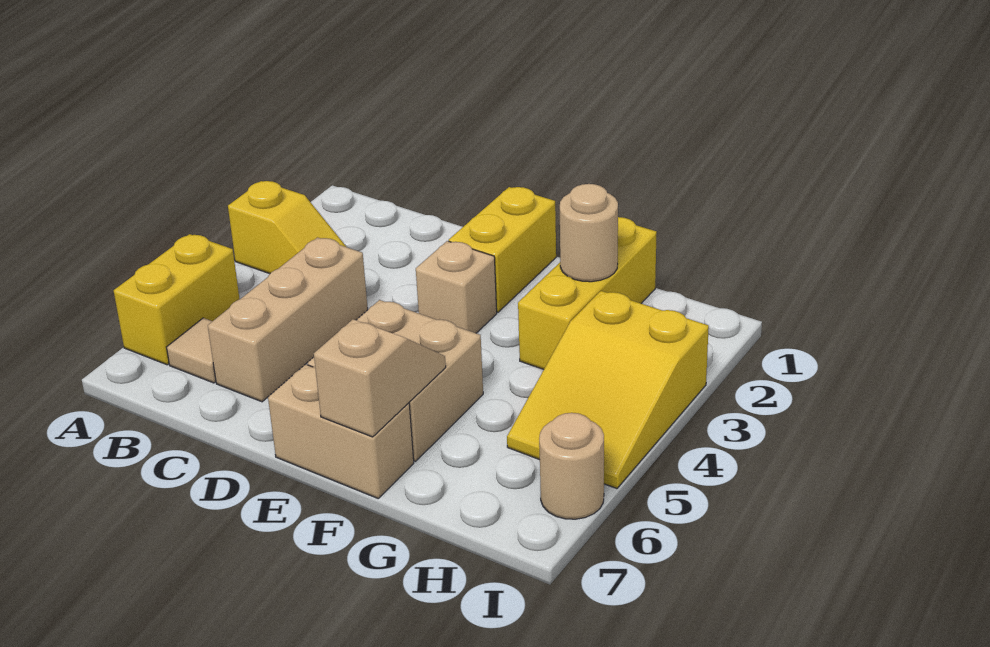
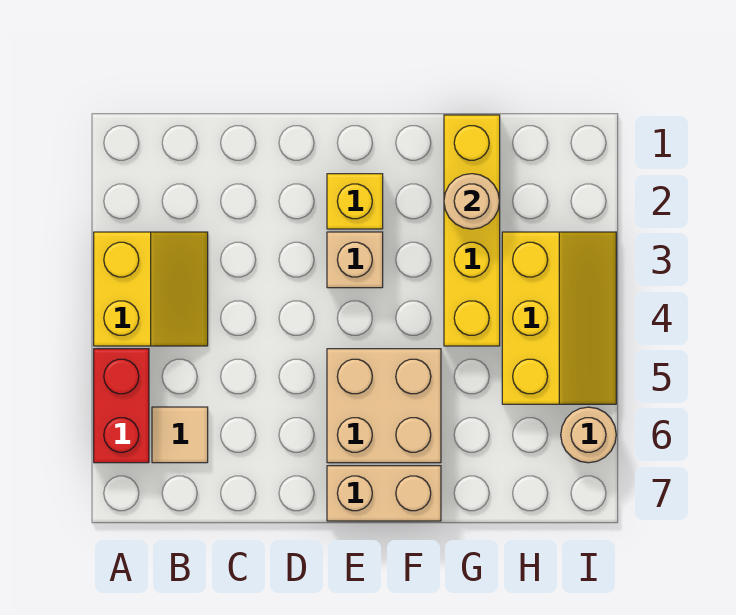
yellow slope A3:B3 level 1 top A -> yellow slope A3:B4 level 1 top A
yellow brick A5:A6 level 1 -> red brick A5:A6 level 1
tan brick C4:C6 level 1 -> none
yellow brick E1:E2 level 1 -> yellow brick E2 level 1
tan slope F6:F7 level 2 top 7 -> none
yellow brick G1:G3 level 1 -> yellow brick G1:G4 level 1
yellow slope H3:I5 level 1 top 3 -> yellow slope H3:I5 level 1 top H

